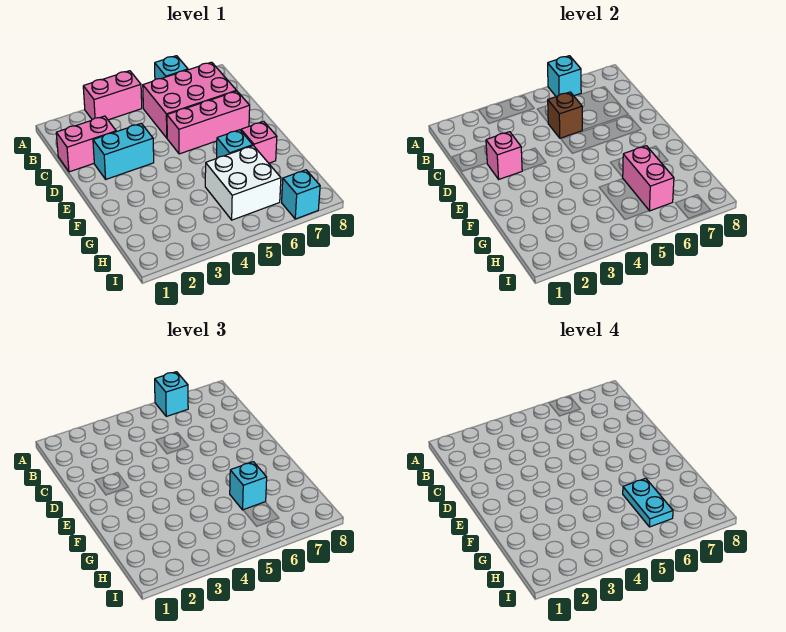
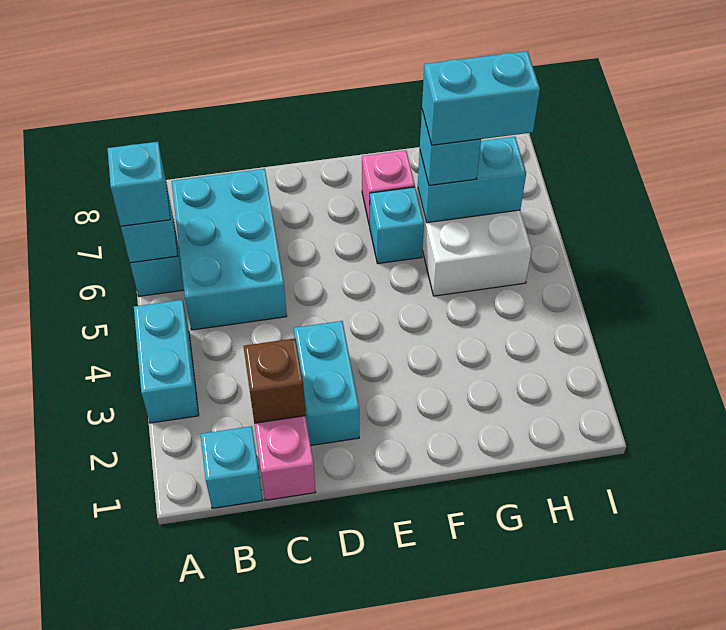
pink brick A3:A4 level 1 -> cyan brick A3:A4 level 1
pink brick B5:C7 level 1 -> cyan brick B5:C7 level 1
brown brick C5 level 2 -> brown brick C2 level 2
pink brick D2 level 2 -> none
pink brick D5:D7 level 1 -> none
pink brick G6:H6 level 2 -> cyan brick G6:H6 level 2
cyan plate G6:H6 level 4 -> cyan brick G6:H6 level 4
cyan brick I7 level 1 -> cyan brick B1 level 1

